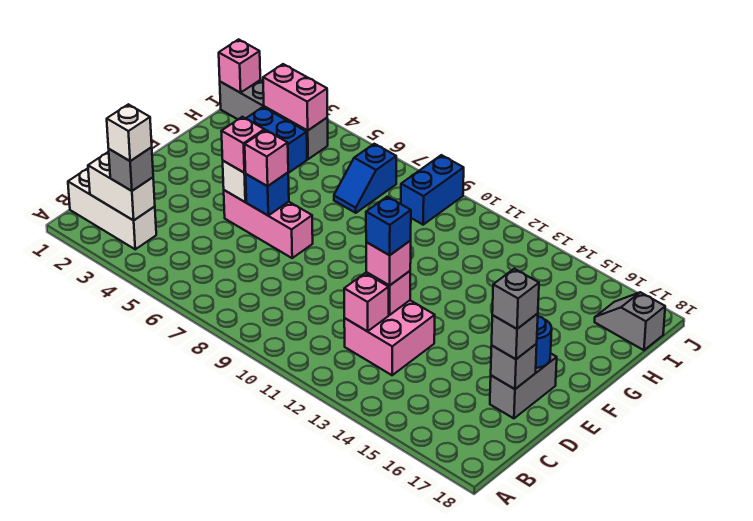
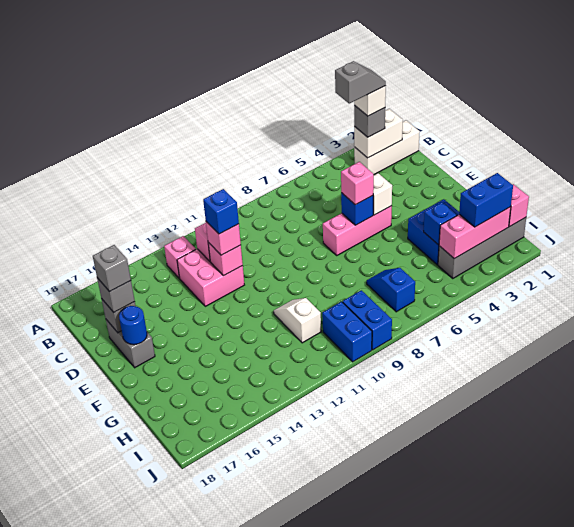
pink brick E5 level 3 -> pink brick B13 level 1
none -> white slope G11:H11 level 1 top H
none -> blue brick H4 level 2
none -> blue brick I2:I3 level 3
pink brick I3:I4 level 2 -> pink brick I2:I4 level 2
none -> blue brick I10:J10 level 1
grey slope I17:I18 level 1 top 18 -> grey slope B3:B4 level 5 top 4

